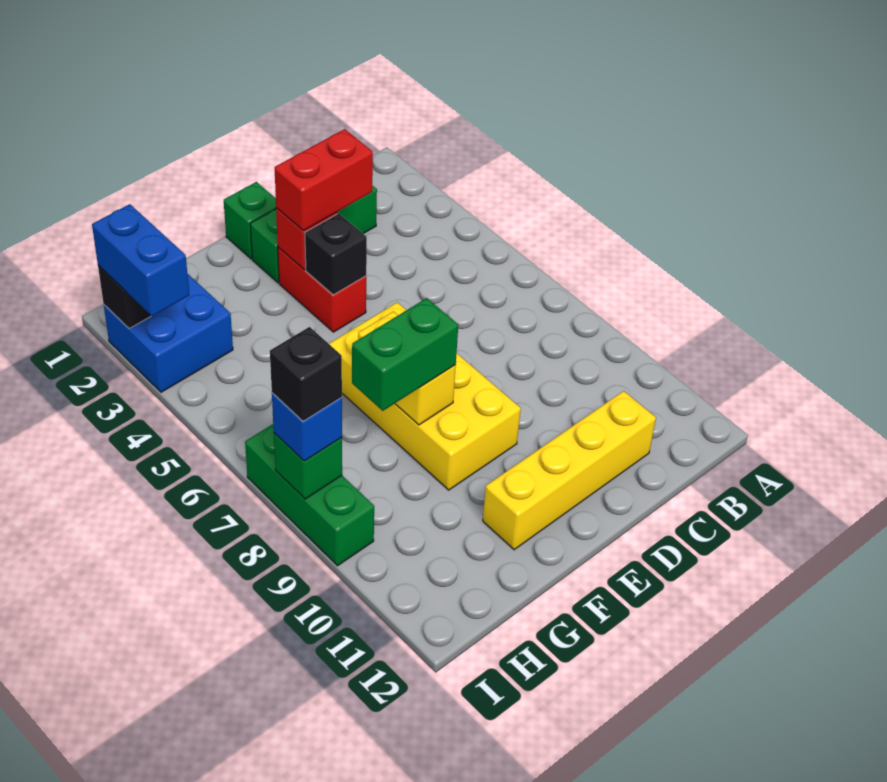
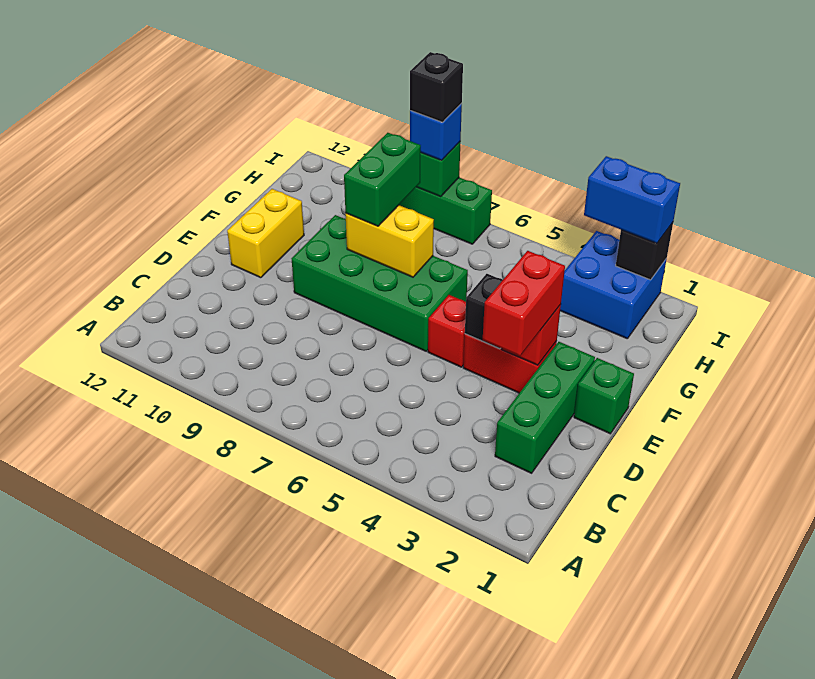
yellow brick C11:F11 level 1 -> yellow brick E11:F11 level 1
none -> red brick E5 level 1
yellow brick E6:F9 level 1 -> green brick E6:F9 level 1

